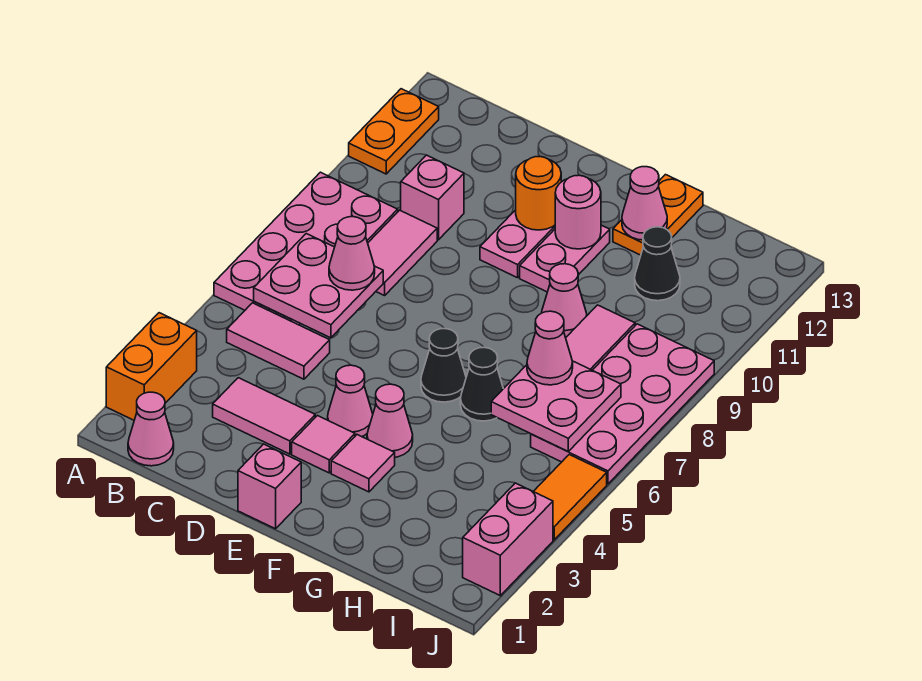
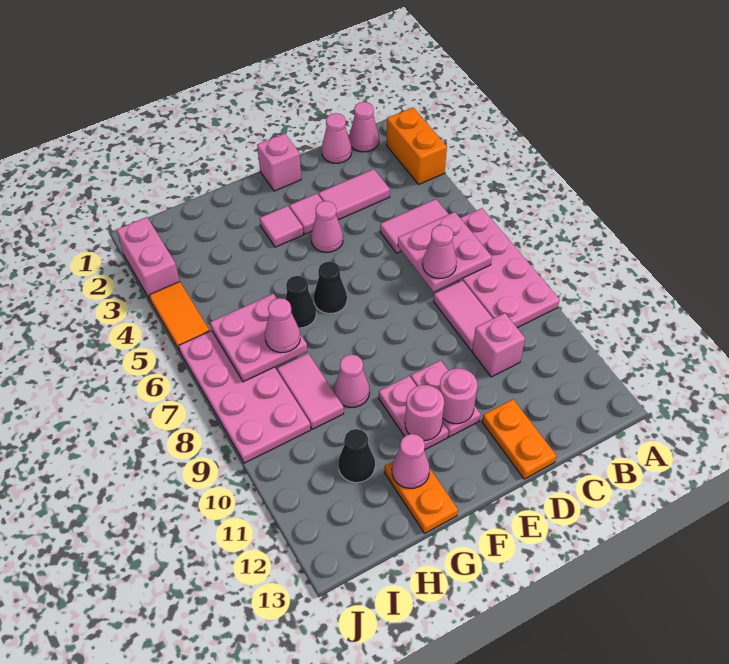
orange plate A11:A12 level 1 -> orange plate D12:D13 level 1
orange round brick E11 level 2 -> pink round brick E11 level 2
pink cone F4 level 1 -> pink cone C1 level 1

